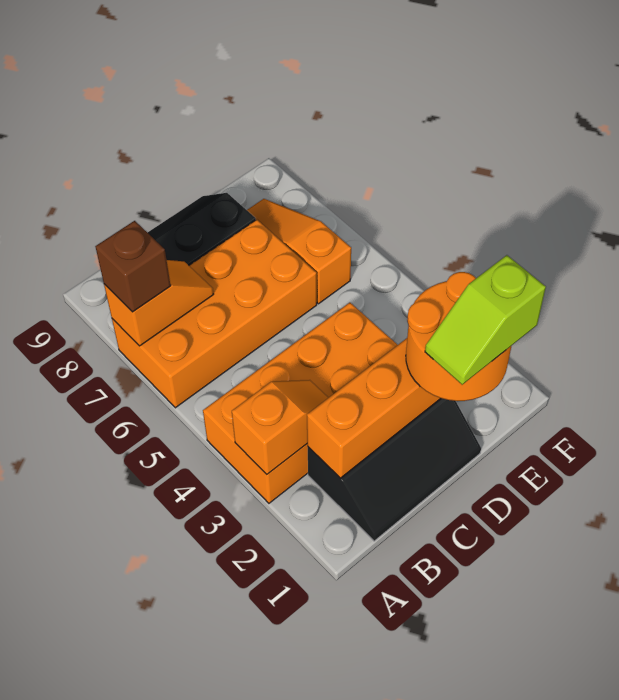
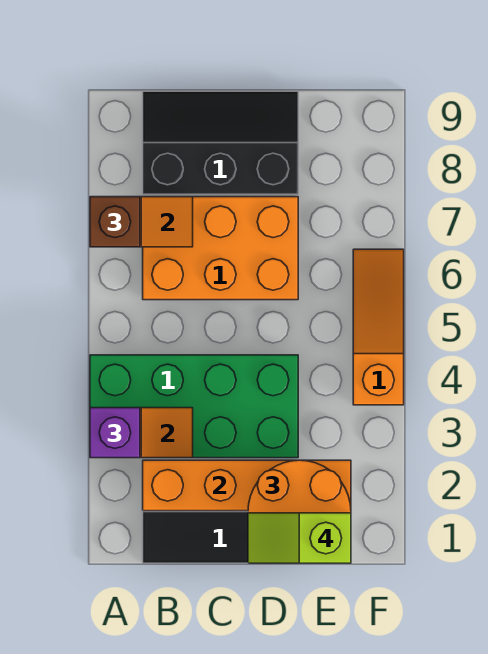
orange brick A3:D4 level 1 -> green brick A3:D4 level 1
none -> purple brick A3 level 3
orange brick A6:D7 level 1 -> orange brick B6:D7 level 1
orange slope E6:E8 level 1 top 6 -> orange slope F4:F6 level 1 top 4

